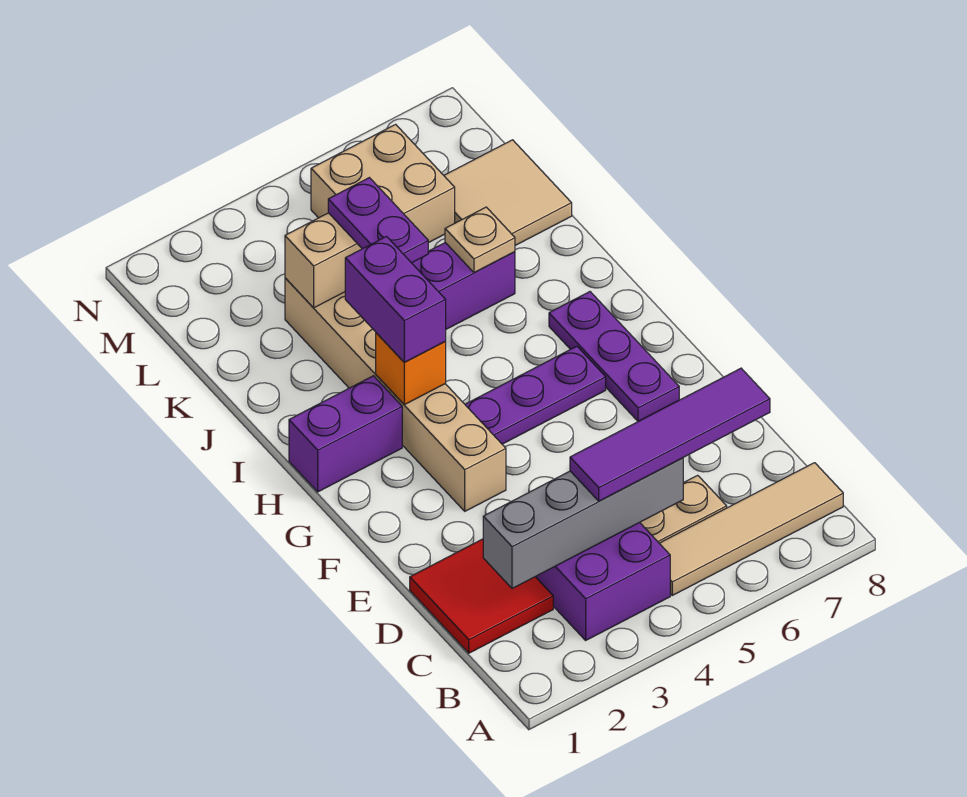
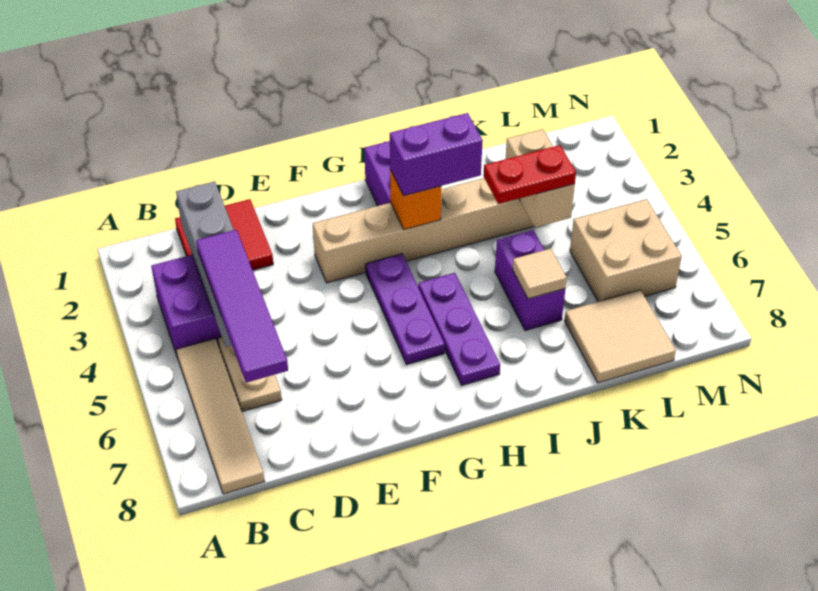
purple plate F7:H7 level 1 -> purple plate H5:H7 level 1
purple plate J4:K4 level 3 -> red plate J4:K4 level 3
tan plate J6 level 2 -> tan tile J6 level 2

